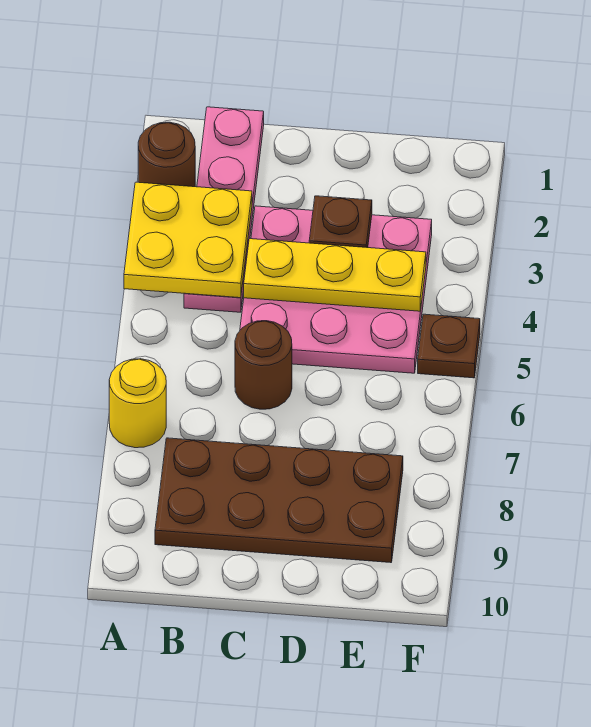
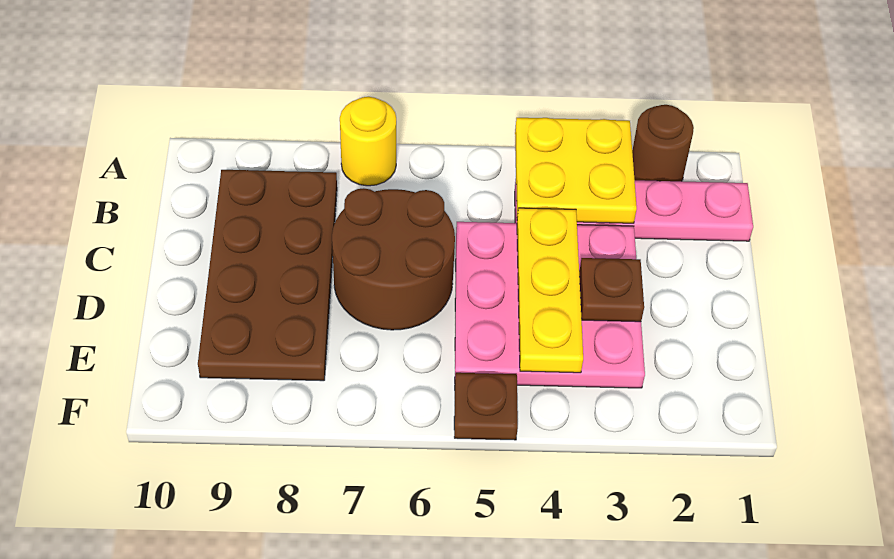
brown round brick C6 level 1 -> brown round brick C6:D7 level 1

